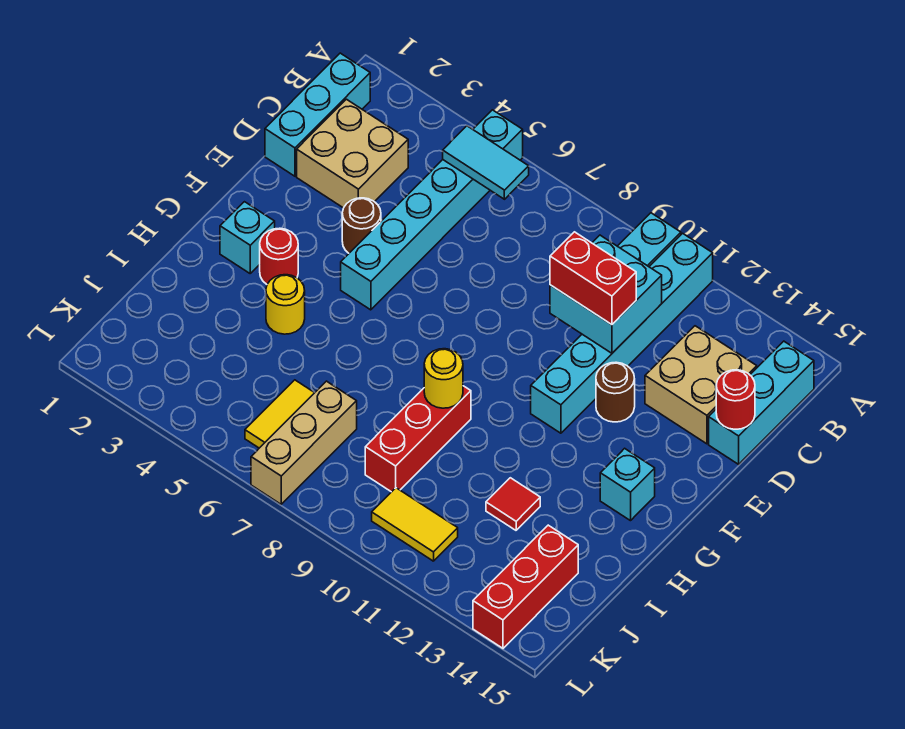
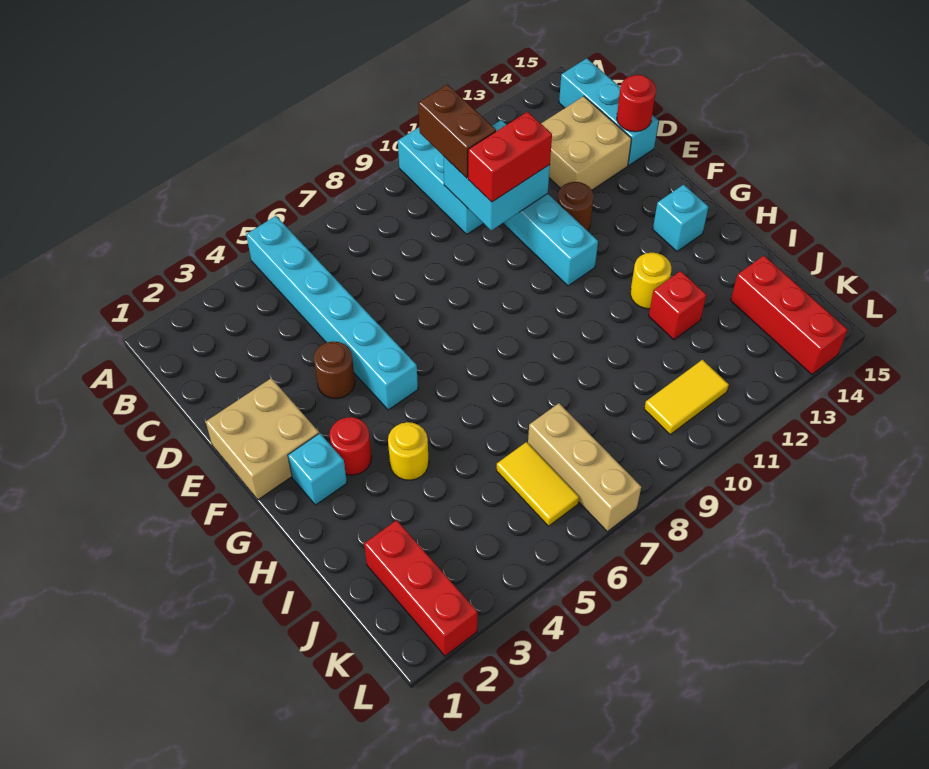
cyan brick B1:D1 level 1 -> none
cyan tile B5:B6 level 2 -> none
none -> brown brick B10:C10 level 3
tan brick C2:D3 level 1 -> tan brick E1:F2 level 1
red brick H9:J9 level 1 -> red brick J2:L2 level 1
yellow round brick H9 level 2 -> yellow round brick H12 level 1
red tile I12 level 1 -> red brick I12 level 1

